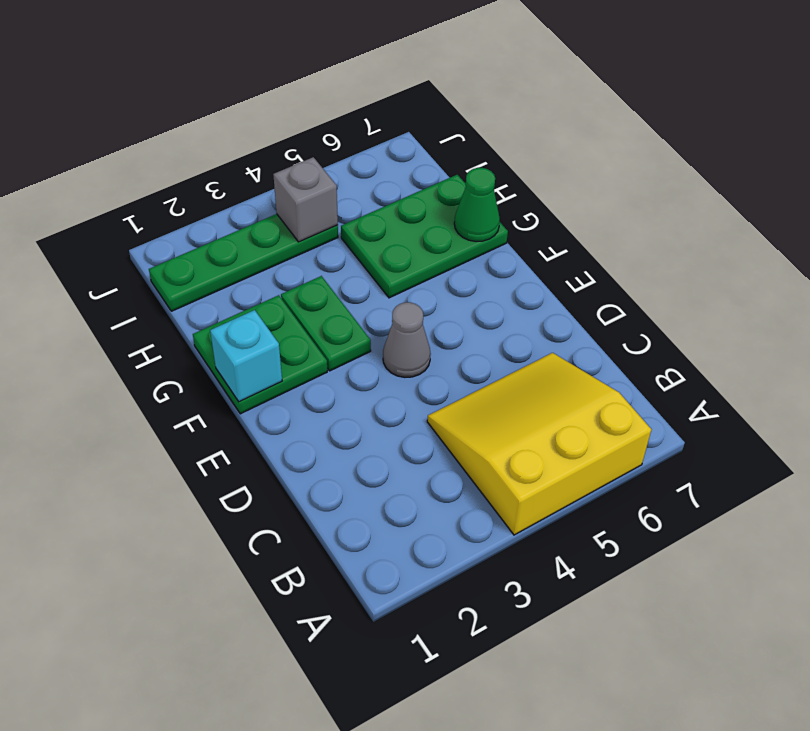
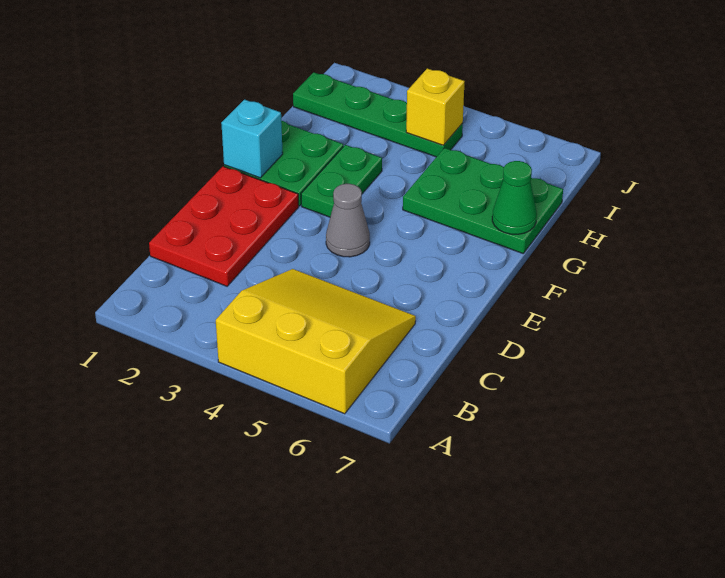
none -> red plate C1:E2 level 1
grey brick I4 level 2 -> yellow brick I4 level 2

